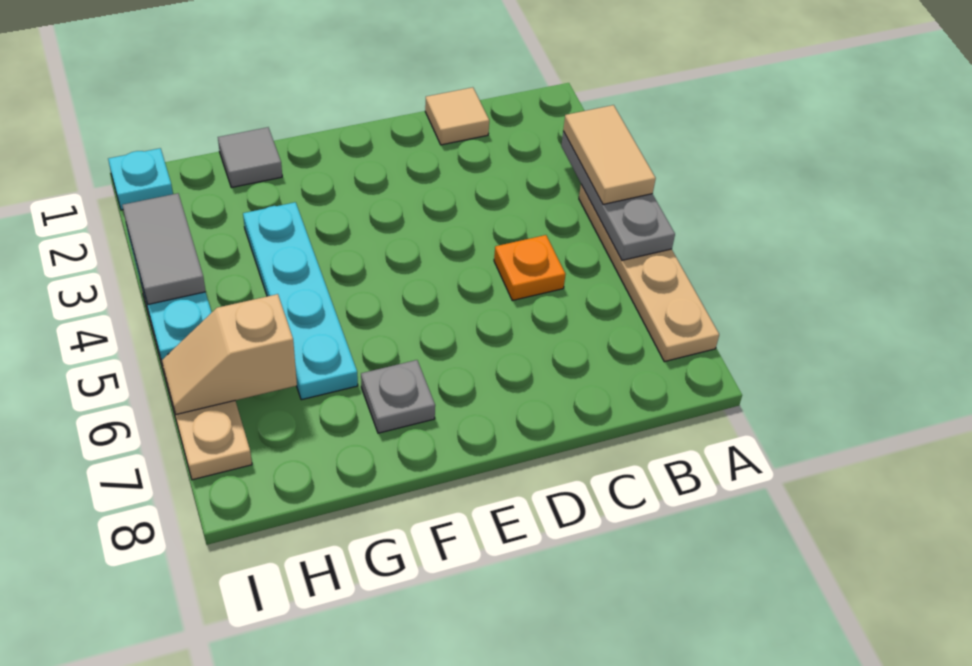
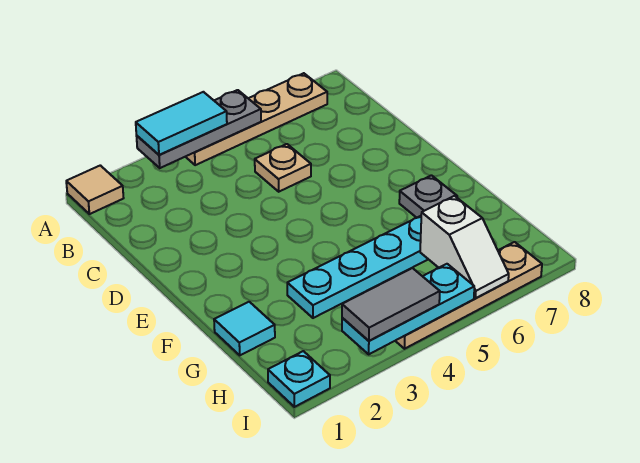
tan tile A3:A4 level 3 -> cyan tile A3:A4 level 3
tan tile C1 level 1 -> tan tile A1 level 1
orange plate C5 level 1 -> tan plate C5 level 1
grey tile G1 level 1 -> cyan tile G1 level 1
tan slope H6:I6 level 2 top H -> white slope H6:I6 level 2 top H

